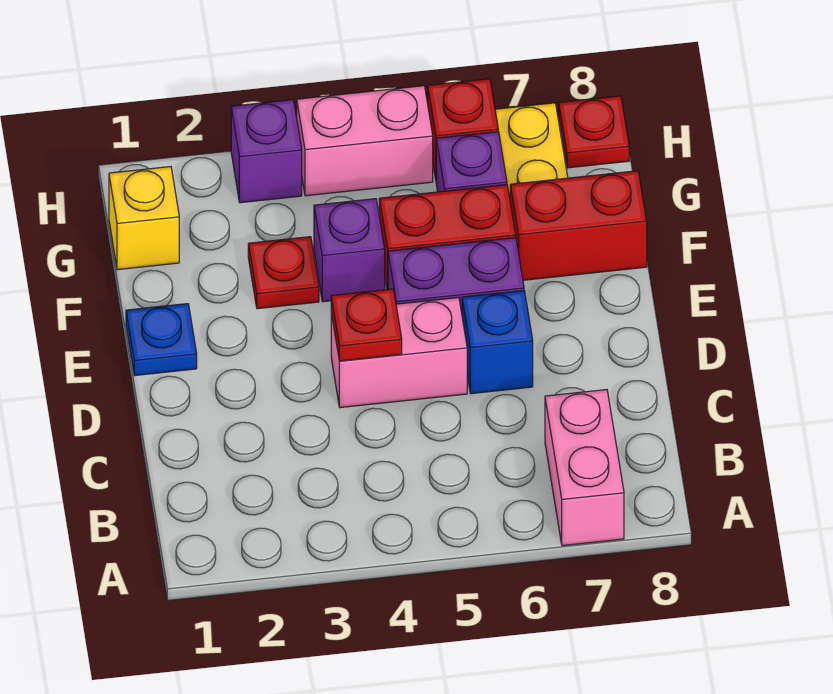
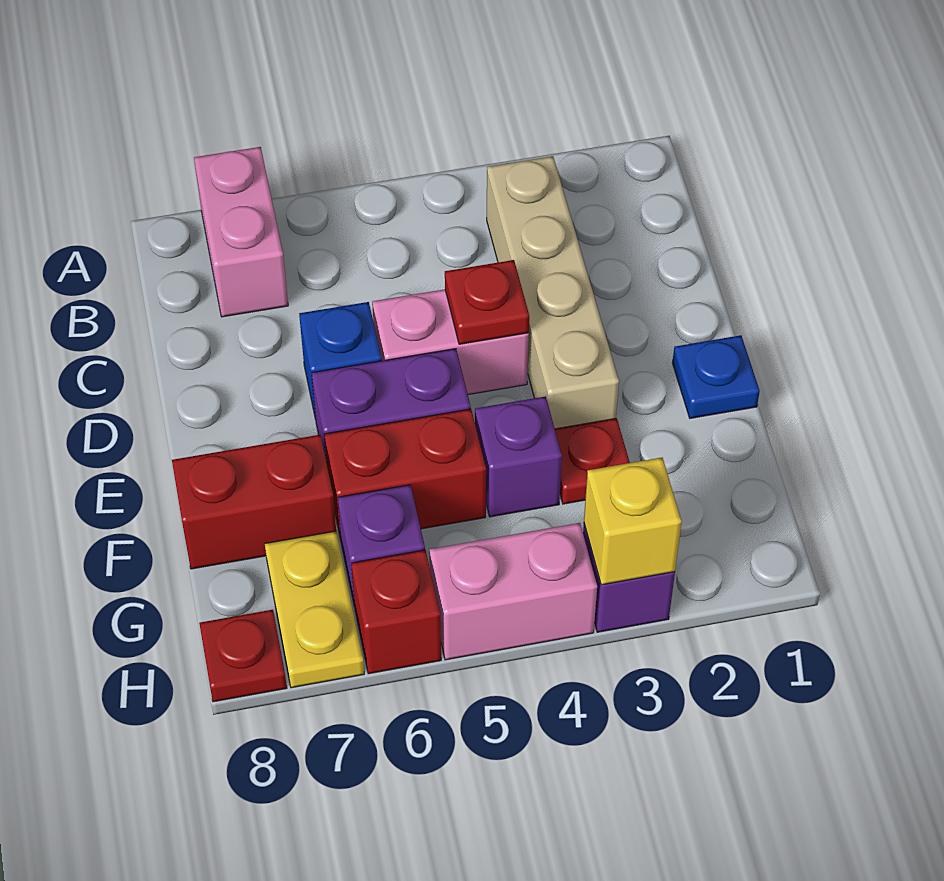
none -> tan brick B3:E3 level 1
yellow brick G1 level 1 -> yellow brick H3 level 2

